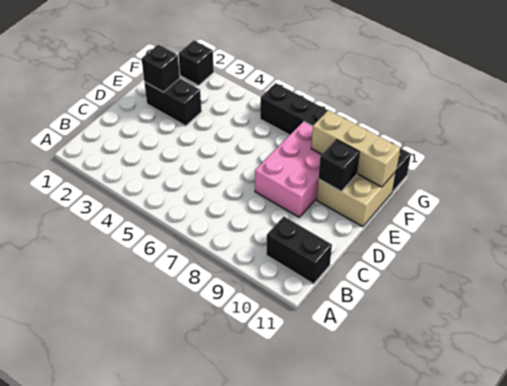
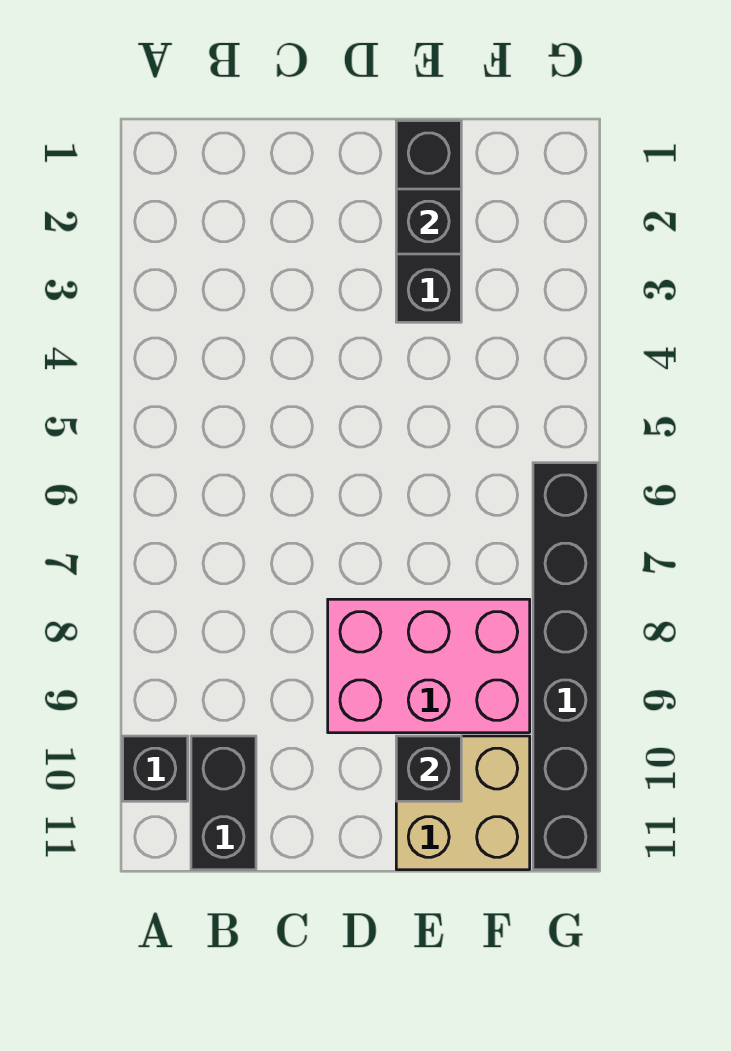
black brick E2:E3 level 1 -> black brick E1:E3 level 1
tan brick F9:F11 level 2 -> none
black brick G2 level 1 -> black brick A10 level 1

